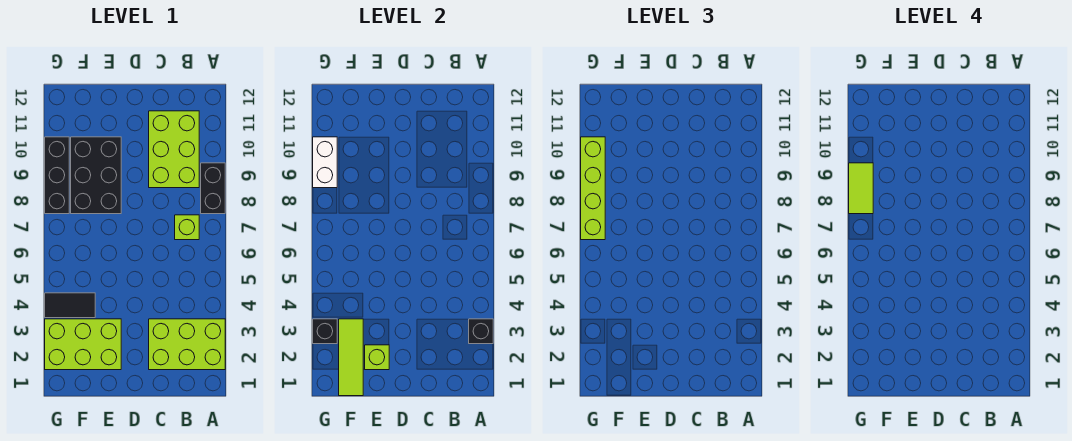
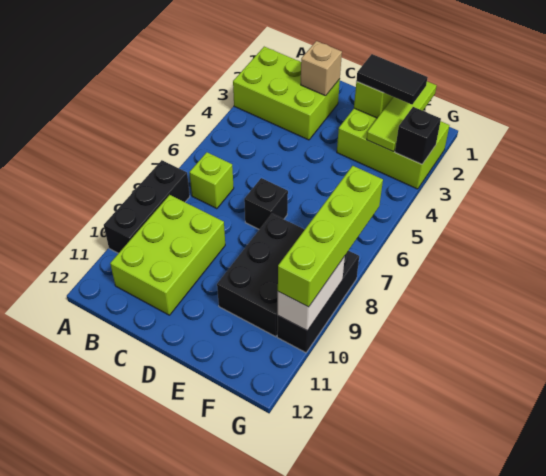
black brick A3 level 2 -> black brick D7 level 1
black brick A8:A9 level 1 -> black brick A8:A10 level 1
none -> tan brick C2 level 2
black tile F4:G4 level 1 -> black tile E2:F2 level 3
lime tile G8:G9 level 4 -> none

